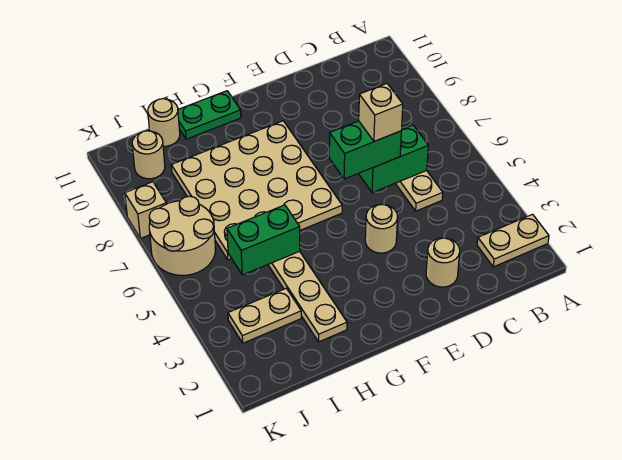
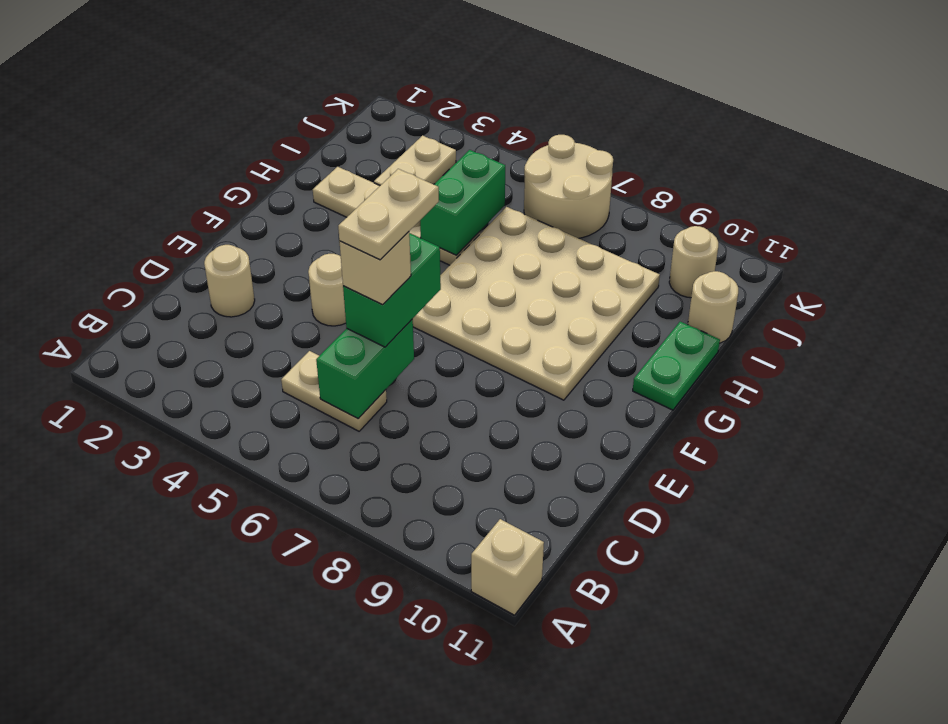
tan plate A2:B2 level 1 -> tan plate D6:E6 level 5
tan brick K8 level 1 -> tan brick A11 level 1

